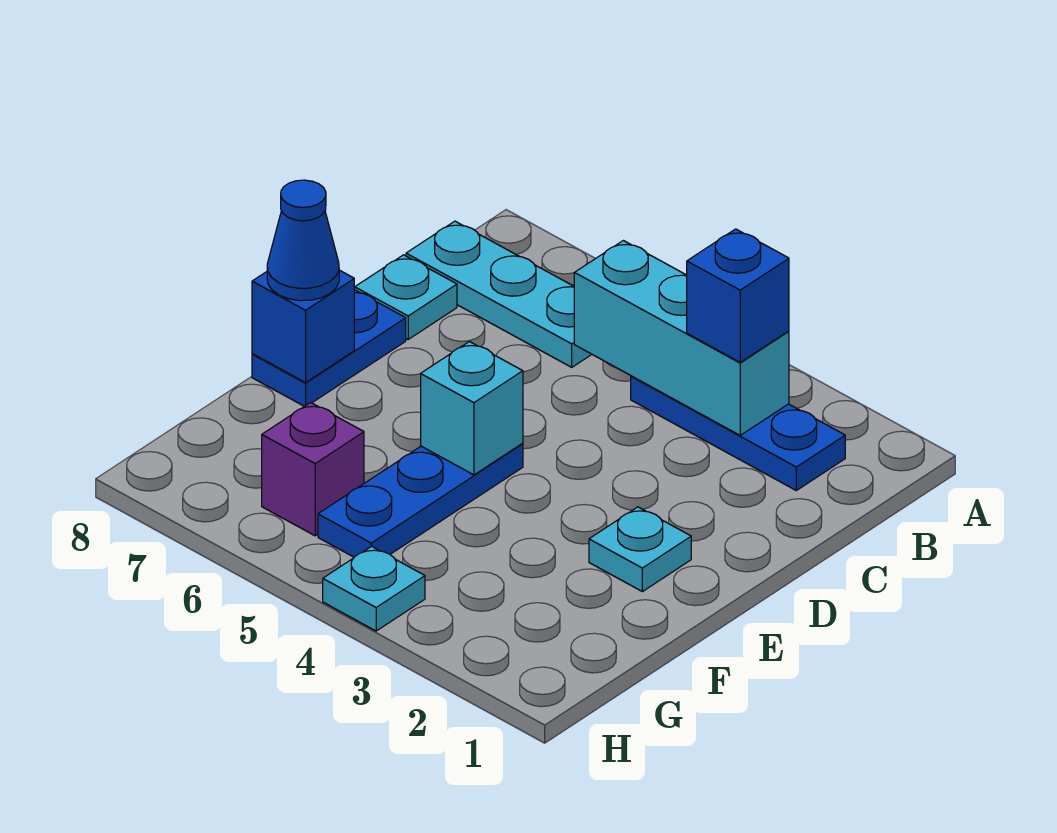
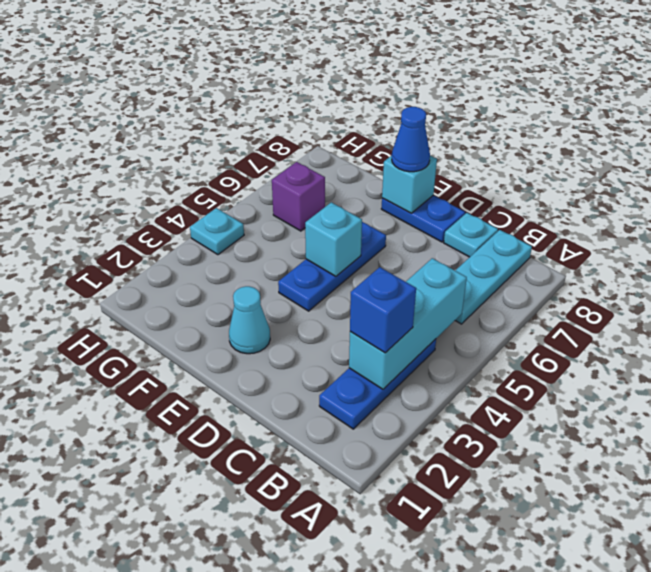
cyan plate E2 level 1 -> cyan cone E2 level 1
blue plate E5:G5 level 1 -> blue plate E4:E6 level 1
blue brick E8 level 2 -> cyan brick E8 level 2

